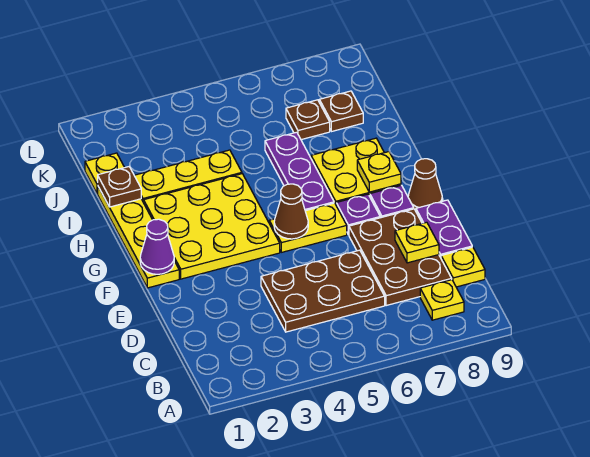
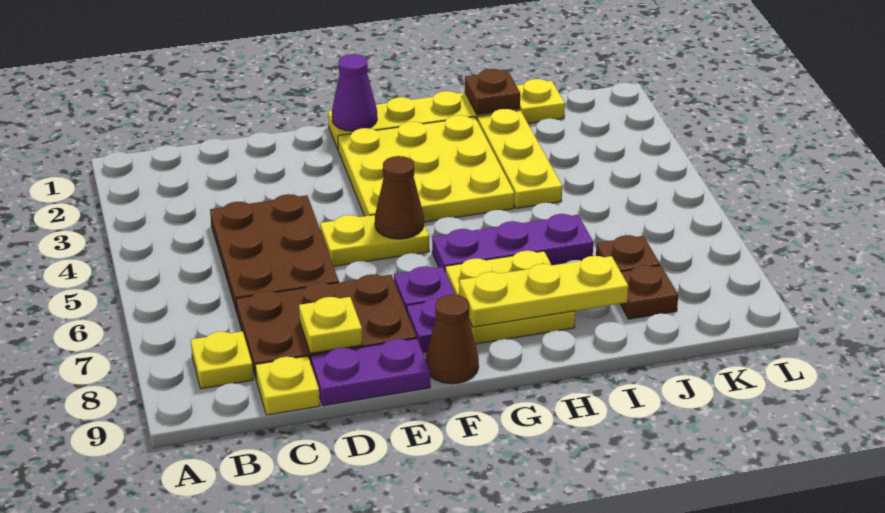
yellow plate F5:F6 level 1 -> yellow plate E5:F5 level 1
yellow plate G8 level 2 -> yellow plate G8:I8 level 2

